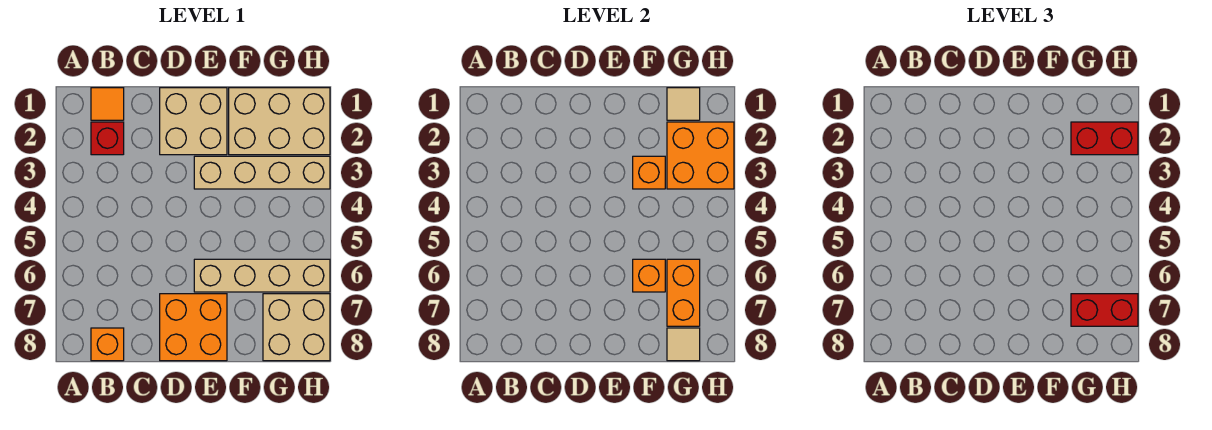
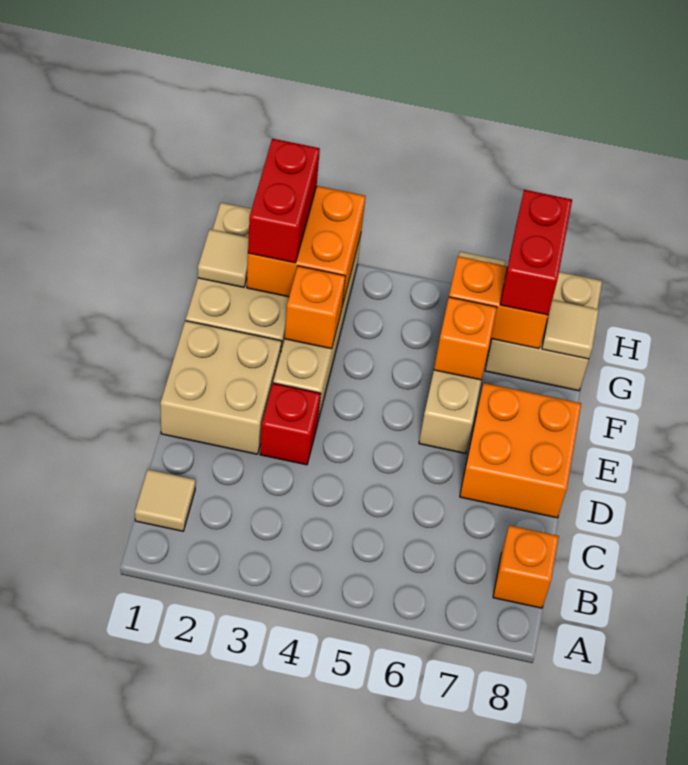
orange tile B1 level 1 -> tan tile B1 level 1
red brick B2 level 1 -> red brick D3 level 1

